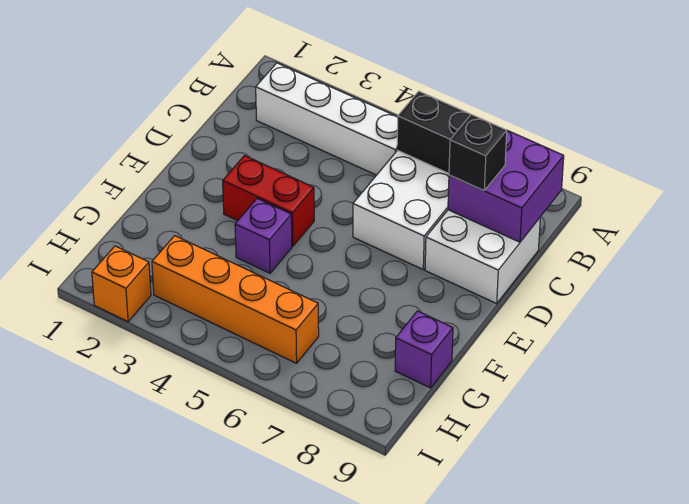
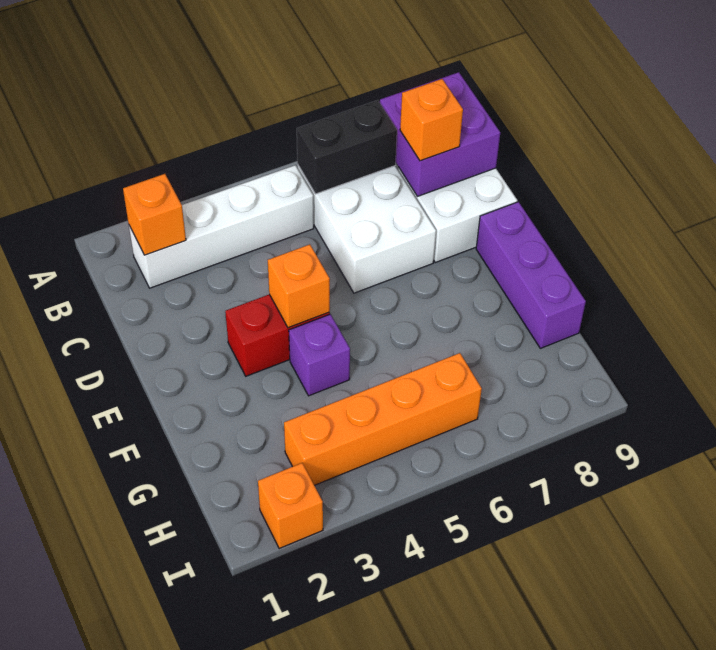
none -> orange brick B2 level 2
black brick C8 level 3 -> orange brick C8 level 3
none -> orange brick E4 level 2
purple brick G9 level 1 -> purple brick E9:G9 level 1

